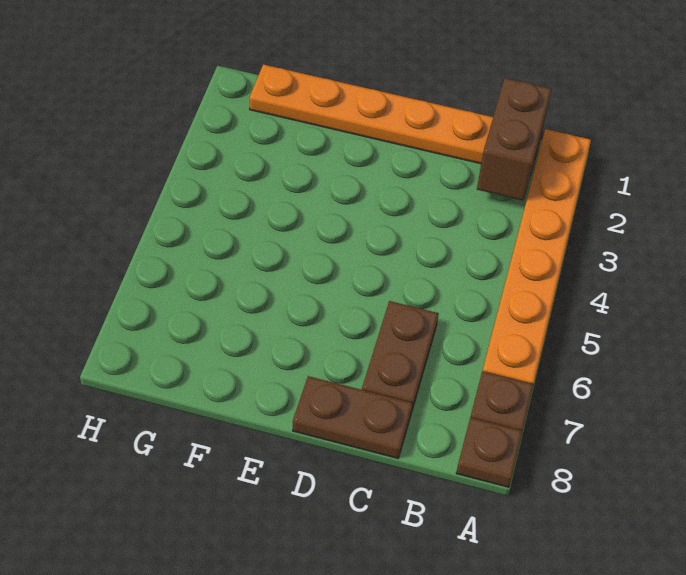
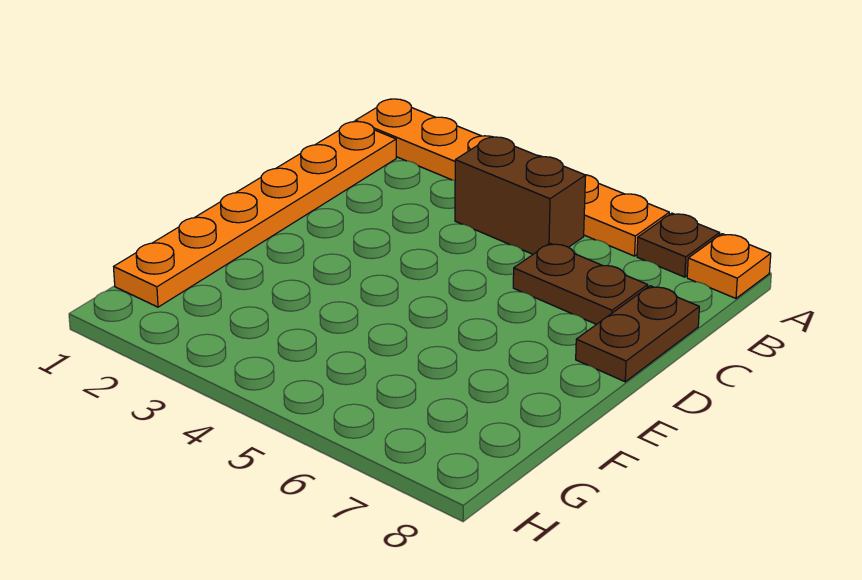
brown plate A8 level 1 -> orange plate A8 level 1
brown brick B1:B2 level 2 -> brown brick B4:B5 level 1

